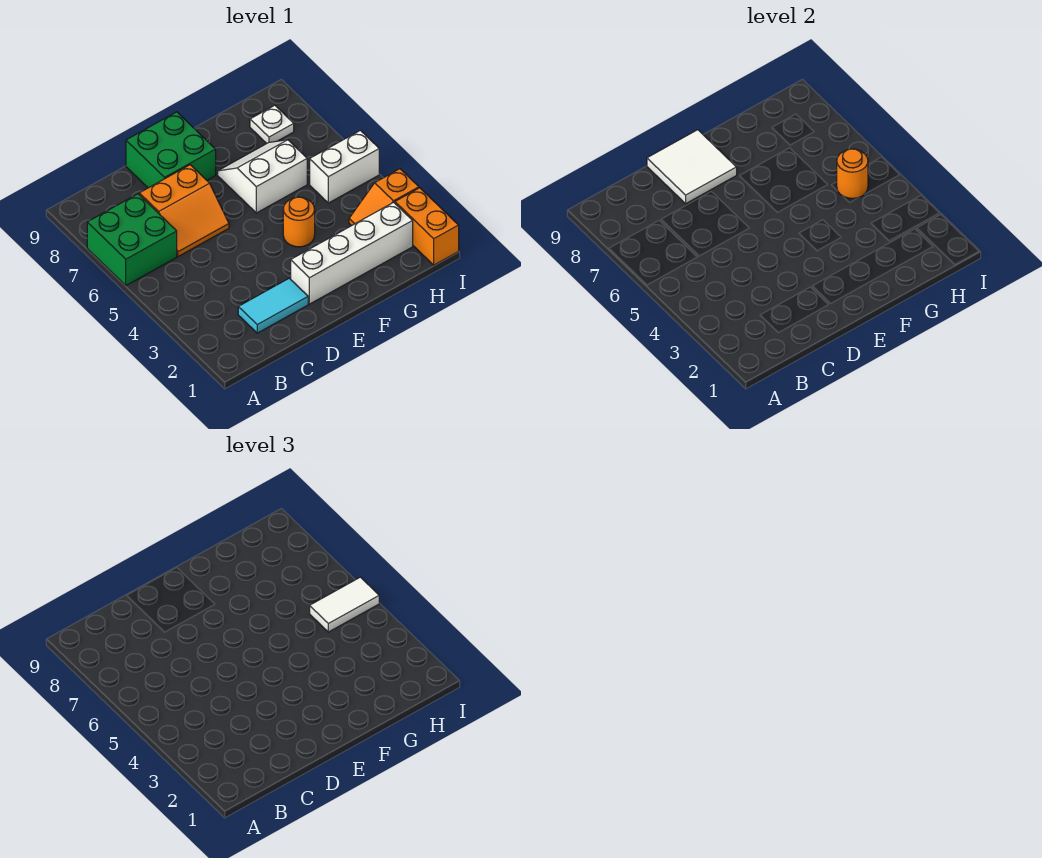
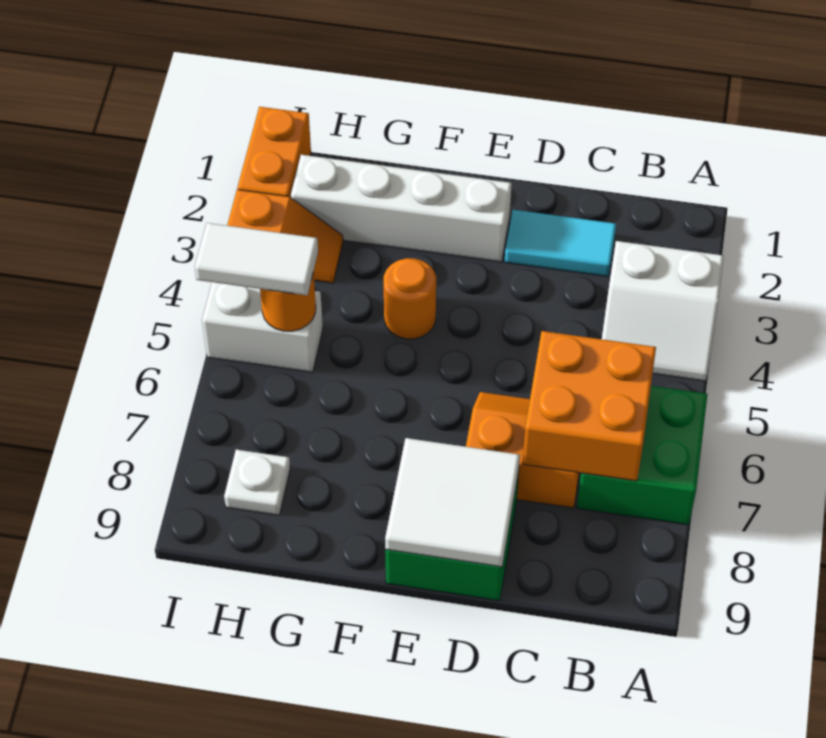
none -> orange brick B6:C7 level 2
white slope F6:G7 level 1 top 6 -> white slope A3:B4 level 1 top 3

